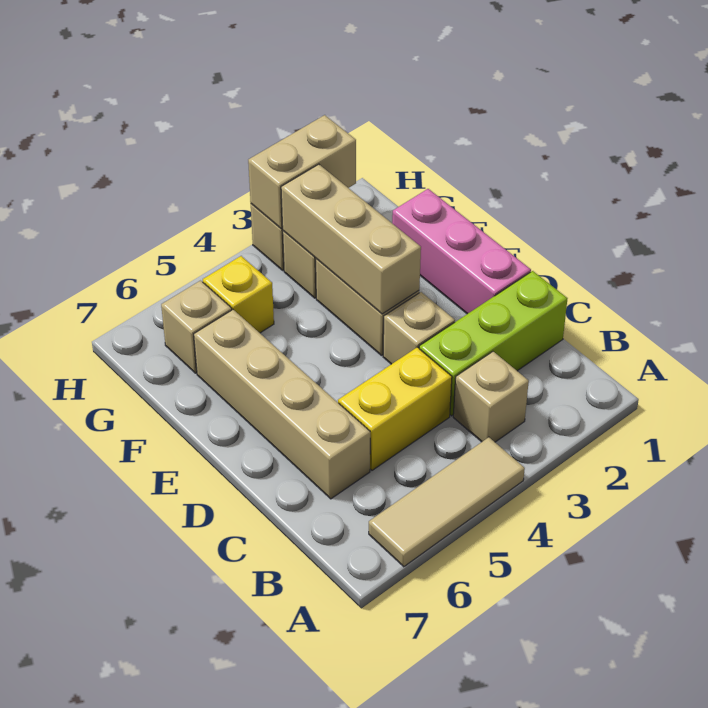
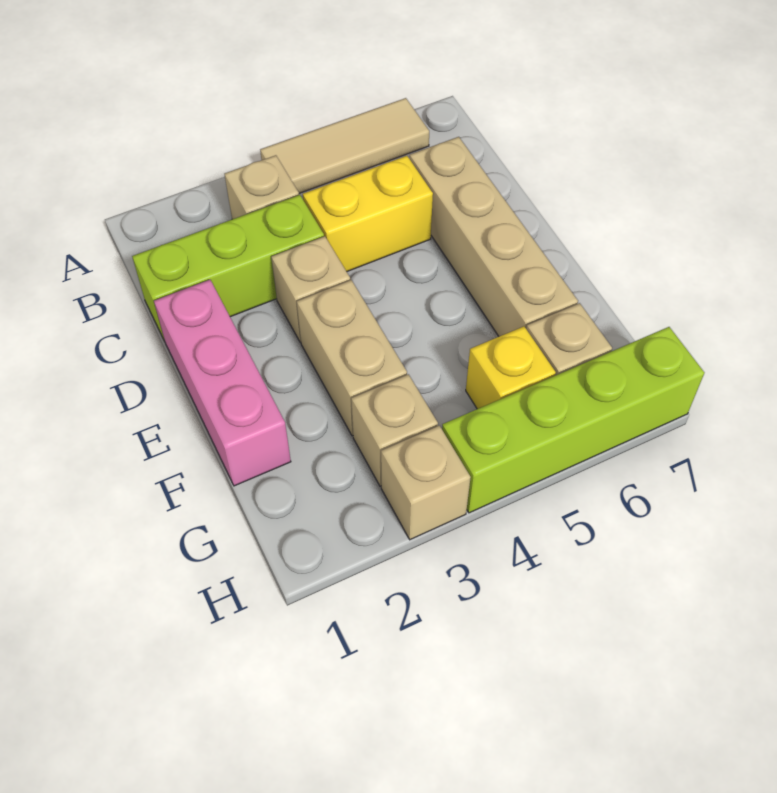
tan brick E3:G3 level 2 -> none
tan brick H2:H3 level 2 -> none
none -> lime brick H4:H7 level 1

